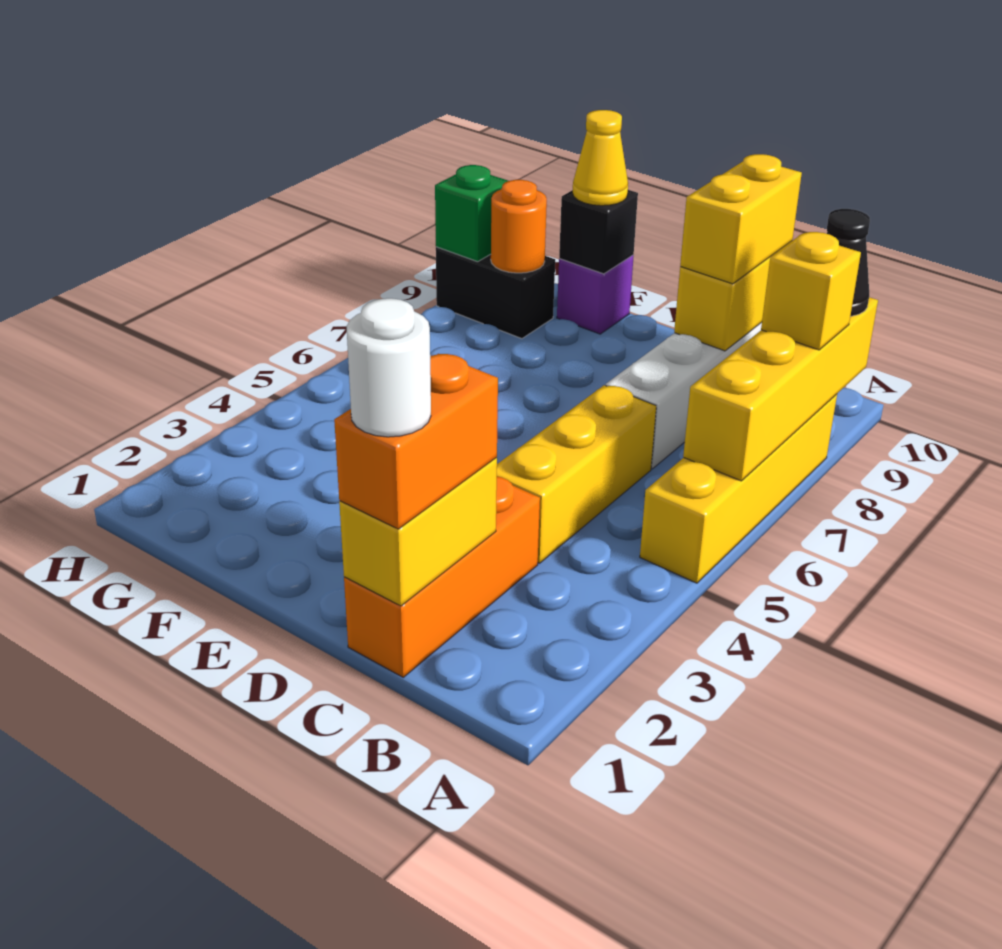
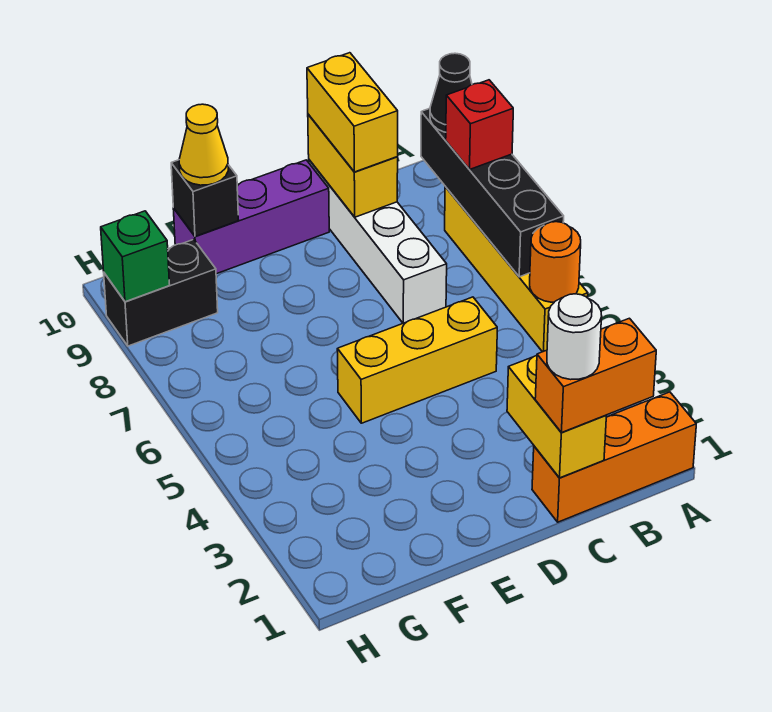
yellow brick A6:A9 level 2 -> black brick A6:A9 level 2
yellow brick A8 level 3 -> red brick A8 level 3
orange brick C1:C3 level 1 -> orange brick A1:C1 level 1
orange brick C1:C2 level 3 -> orange brick B1:C1 level 3
yellow brick C4:C6 level 1 -> yellow brick C5:E5 level 1
purple brick F10 level 1 -> purple brick D10:F10 level 1
orange round brick G9 level 2 -> orange round brick A5 level 2

